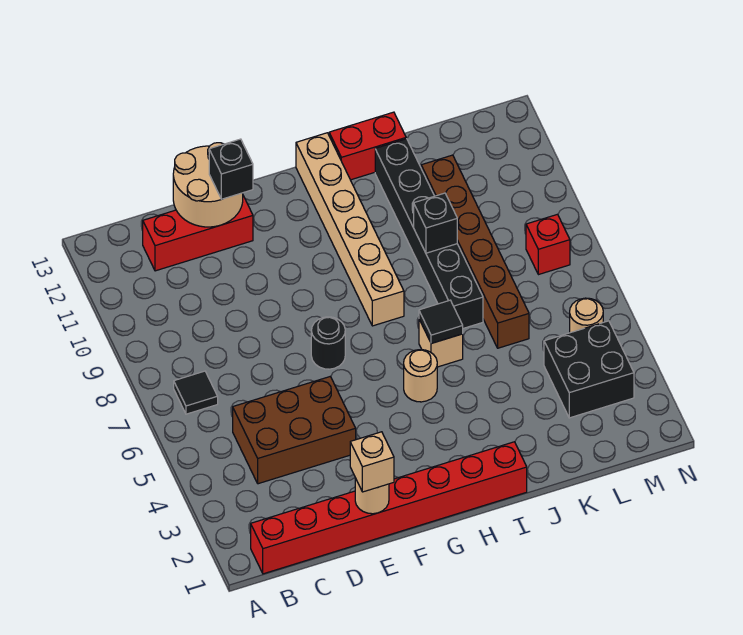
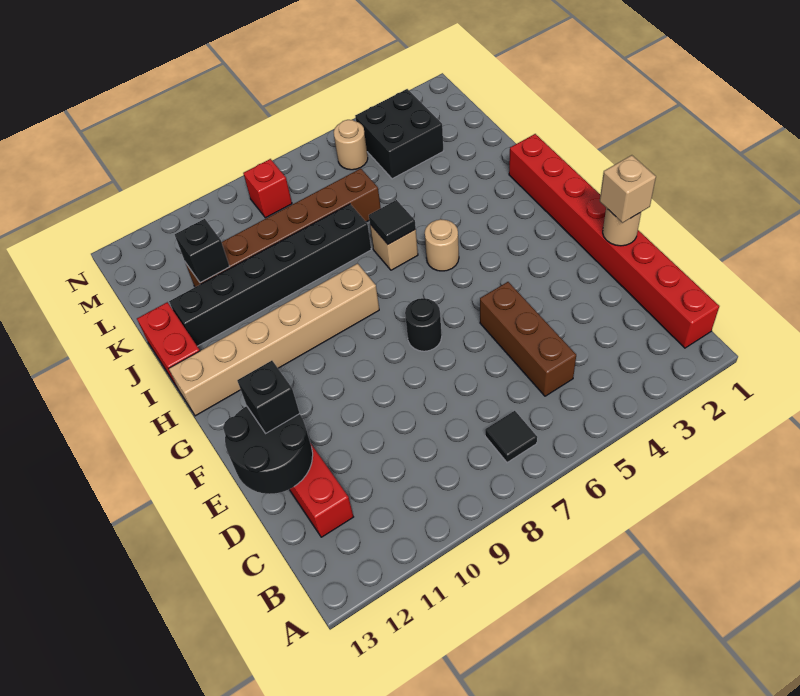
brown brick C4:E5 level 1 -> brown brick C5:E5 level 1
tan round brick D12:E13 level 2 -> black round brick D12:E13 level 2
black brick J9 level 2 -> black brick K11 level 2

